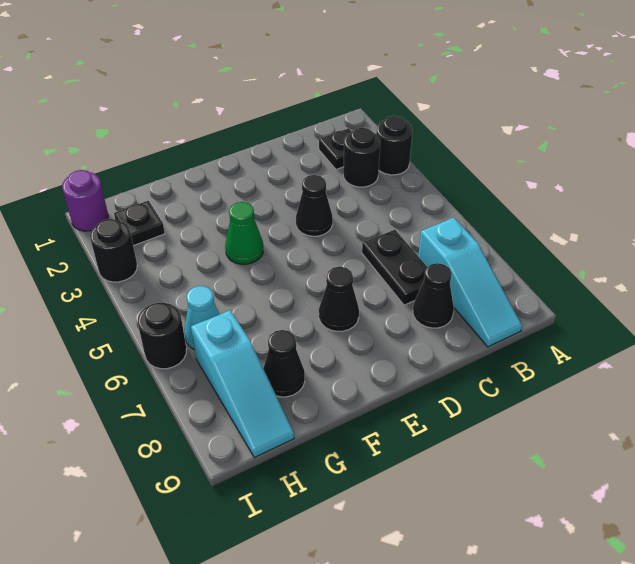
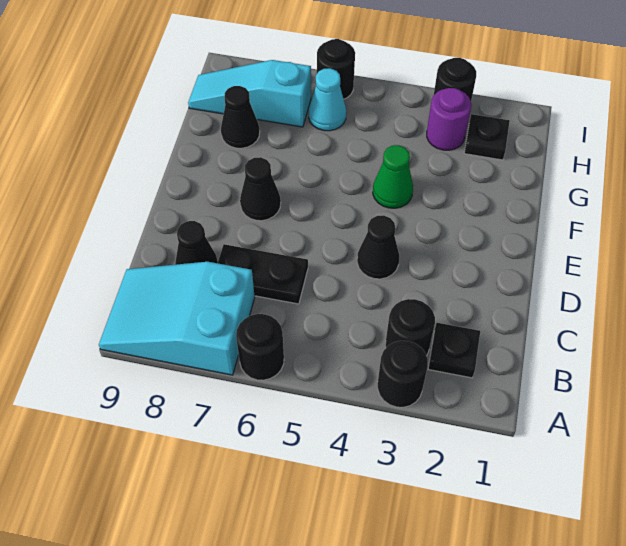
none -> black round brick A6 level 1
cyan slope B7:B9 level 1 top 7 -> cyan slope A7:B9 level 1 top 7
purple round brick I1 level 1 -> purple round brick H3 level 1

